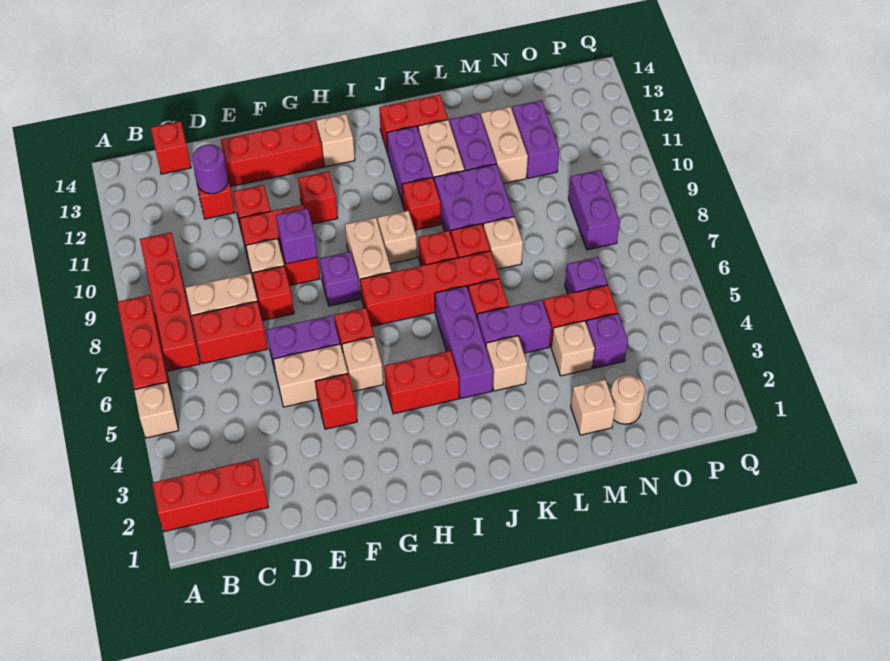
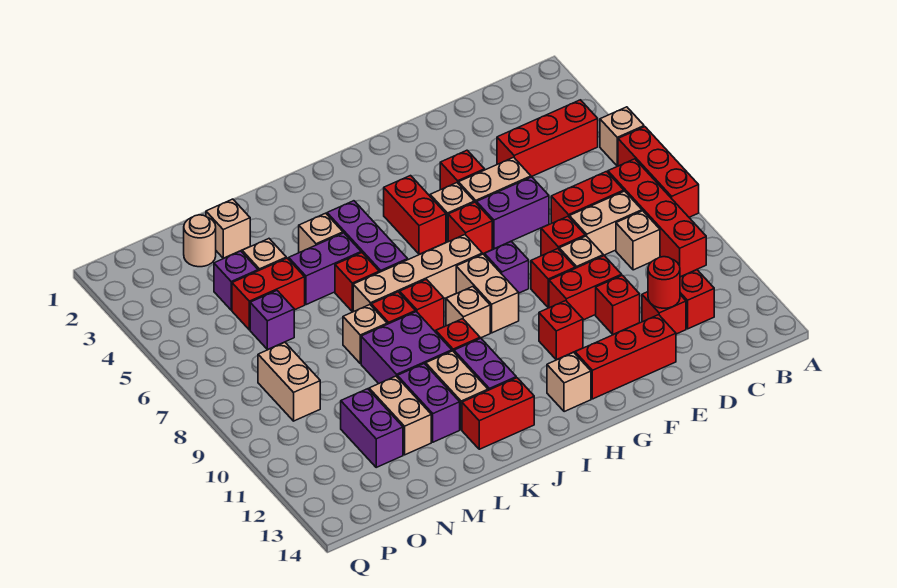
red brick A2:C2 level 1 -> red brick B4:D4 level 1
none -> tan brick C9 level 1
red brick C14 level 1 -> red brick C12 level 1
purple round brick D12 level 2 -> red round brick D12 level 2
purple brick F9 level 2 -> none
red brick H4:I4 level 1 -> red brick H4:H5 level 1
red brick H7:K7 level 1 -> tan brick H7:K7 level 1
purple brick O8:O9 level 1 -> tan brick O8:O9 level 1

